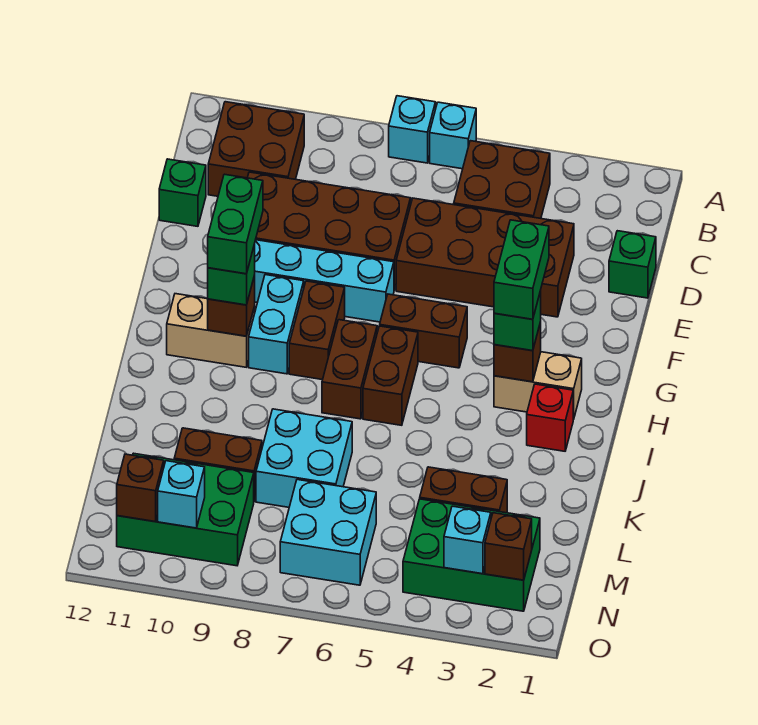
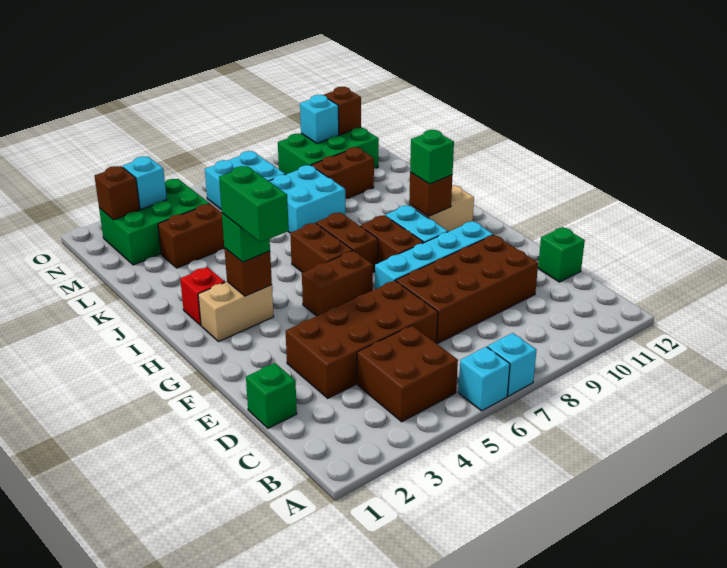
brown brick B10:C11 level 1 -> none
green brick G10:H10 level 4 -> none

